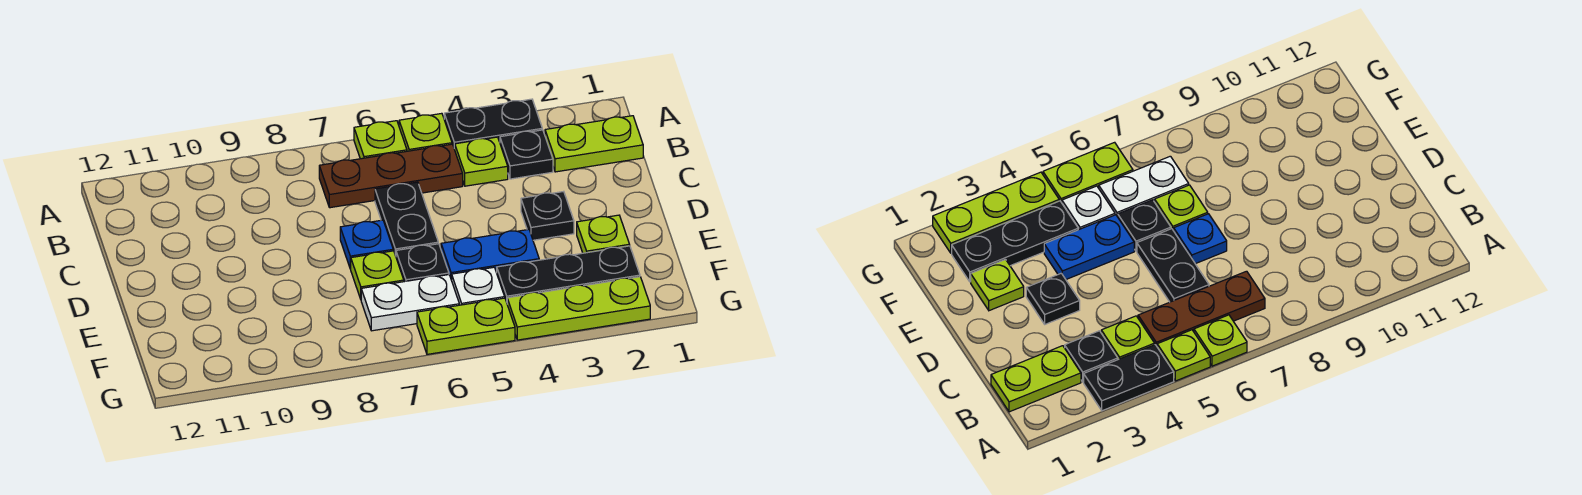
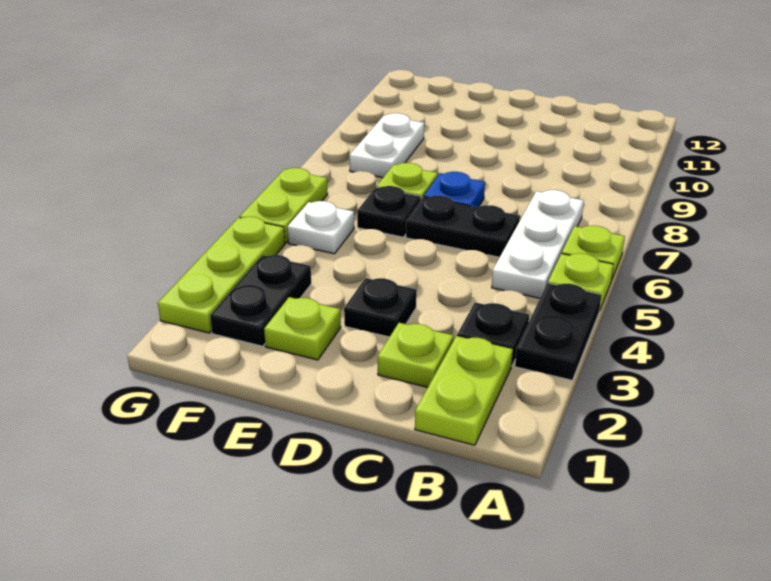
lime plate B4 level 1 -> lime plate C2 level 1
brown plate B5:B7 level 1 -> white plate B5:B7 level 1
blue plate E4:E5 level 1 -> none
black plate F2:F4 level 1 -> black plate F2:F3 level 1
white plate F6:F7 level 1 -> white plate F8:F9 level 1

